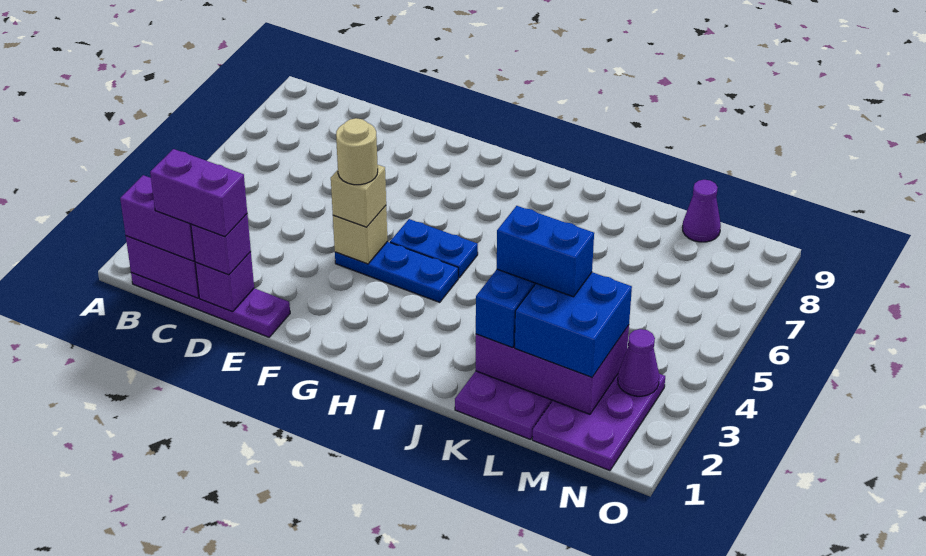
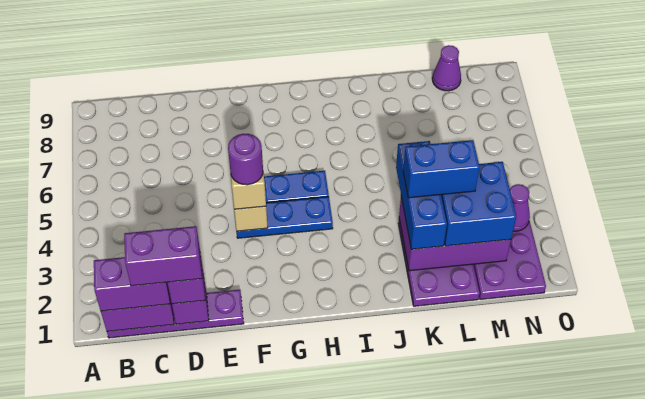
tan round brick F4 level 4 -> purple round brick F4 level 4

